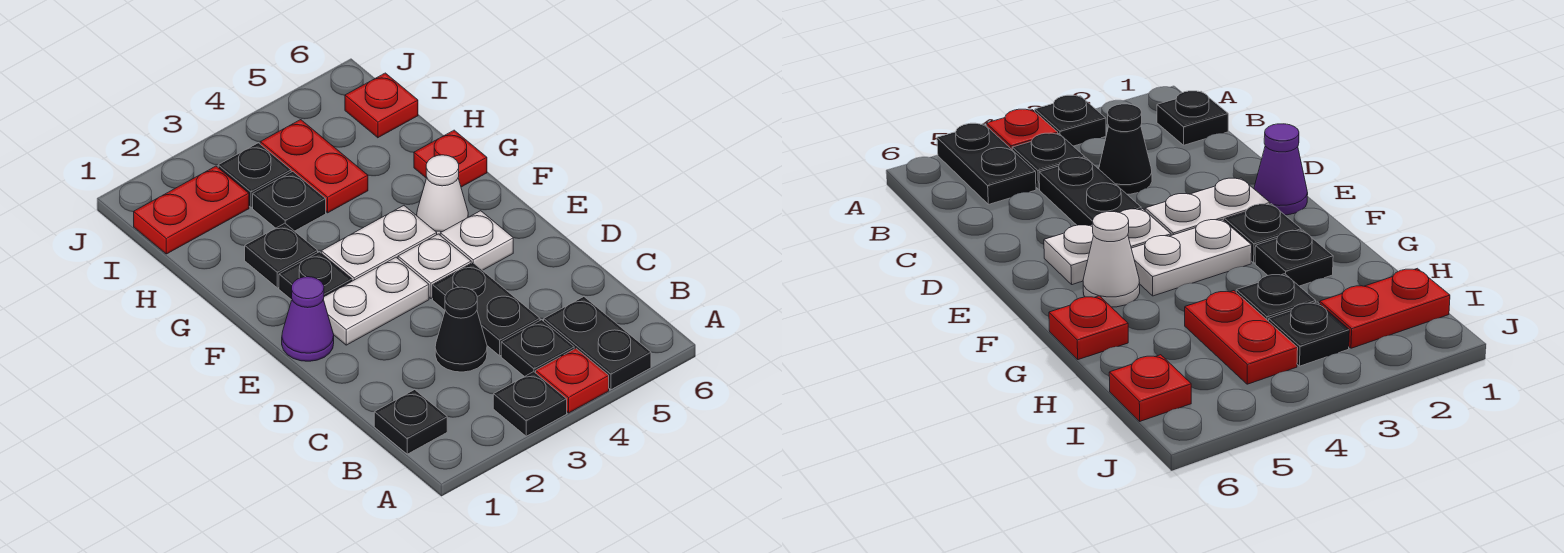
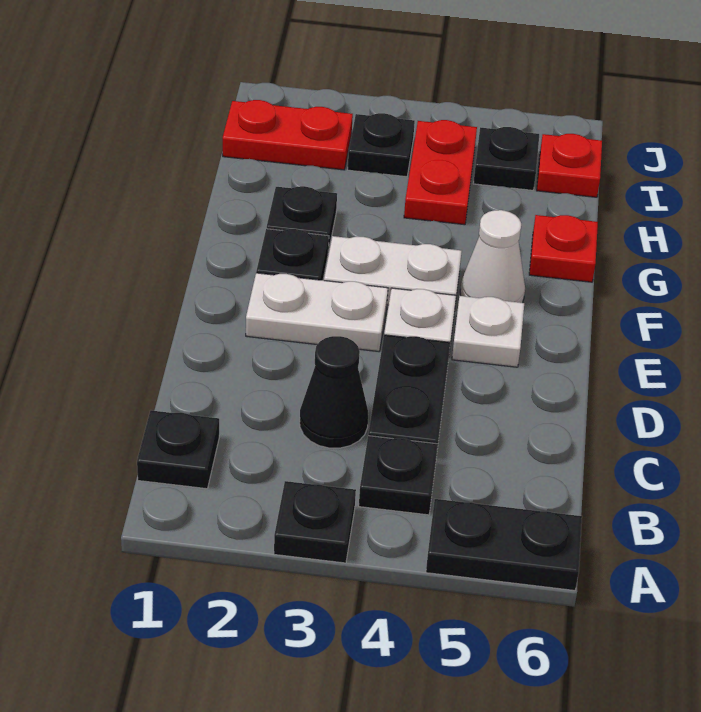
red plate A4 level 1 -> none
black plate A5:B5 level 1 -> black plate A5:A6 level 1
purple cone E1 level 1 -> none
black plate H3 level 1 -> black plate I5 level 1

